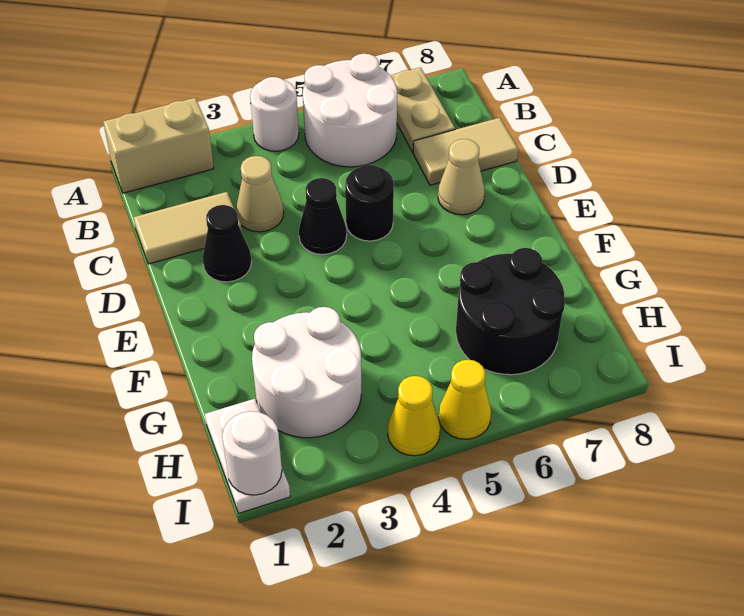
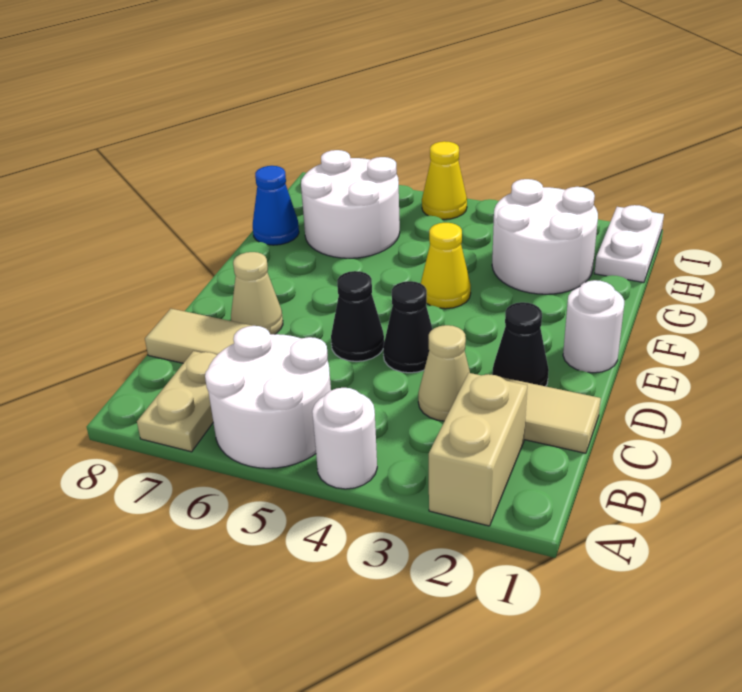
tan brick A1:A2 level 1 -> tan brick A2:B2 level 1
black round brick D5 level 1 -> black cone D5 level 1
black round brick G6:H7 level 1 -> white round brick G6:H7 level 1
none -> blue cone G8 level 1
white round brick I1 level 2 -> white round brick E1 level 1
yellow cone I4 level 1 -> yellow cone F4 level 1

